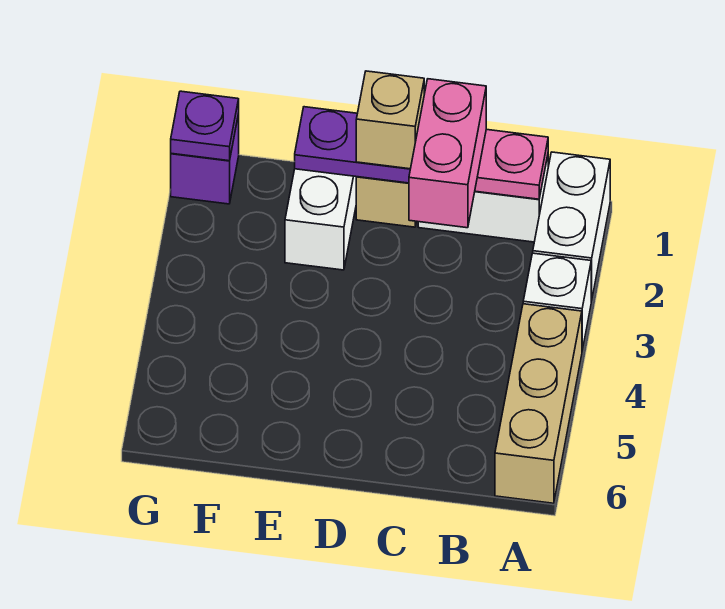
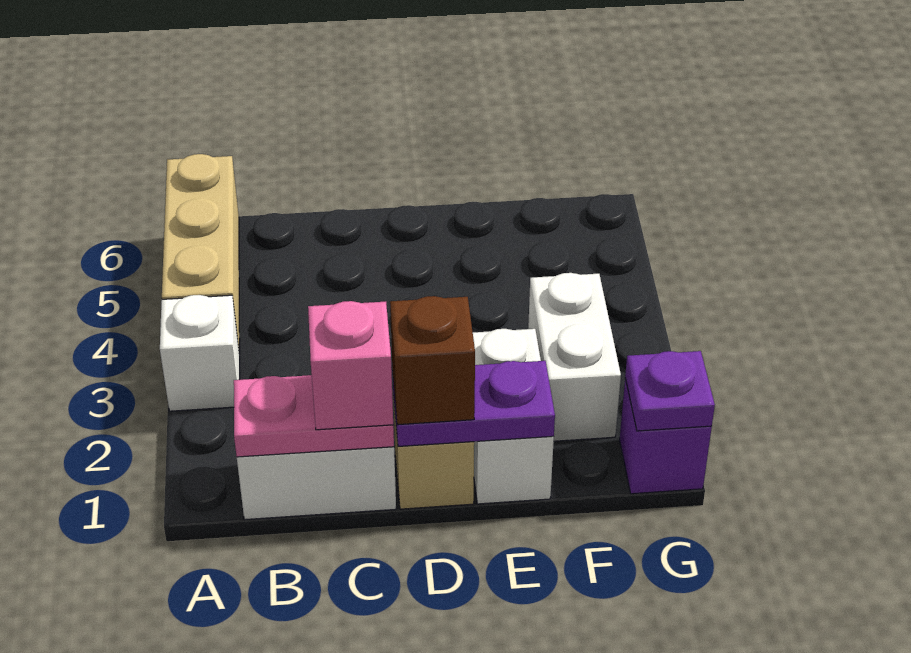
white brick A1:A2 level 1 -> white brick F2:F3 level 1
pink brick C1:C2 level 3 -> pink brick C1 level 3
tan brick D1 level 3 -> brown brick D1 level 3

